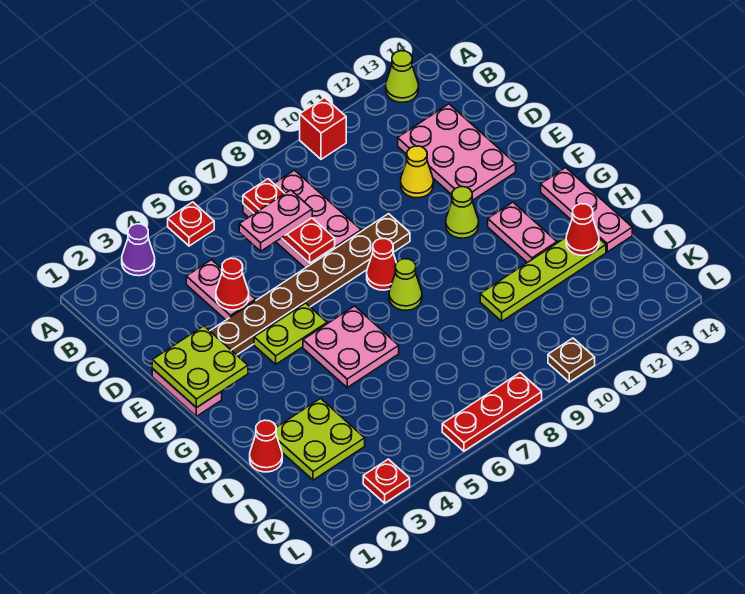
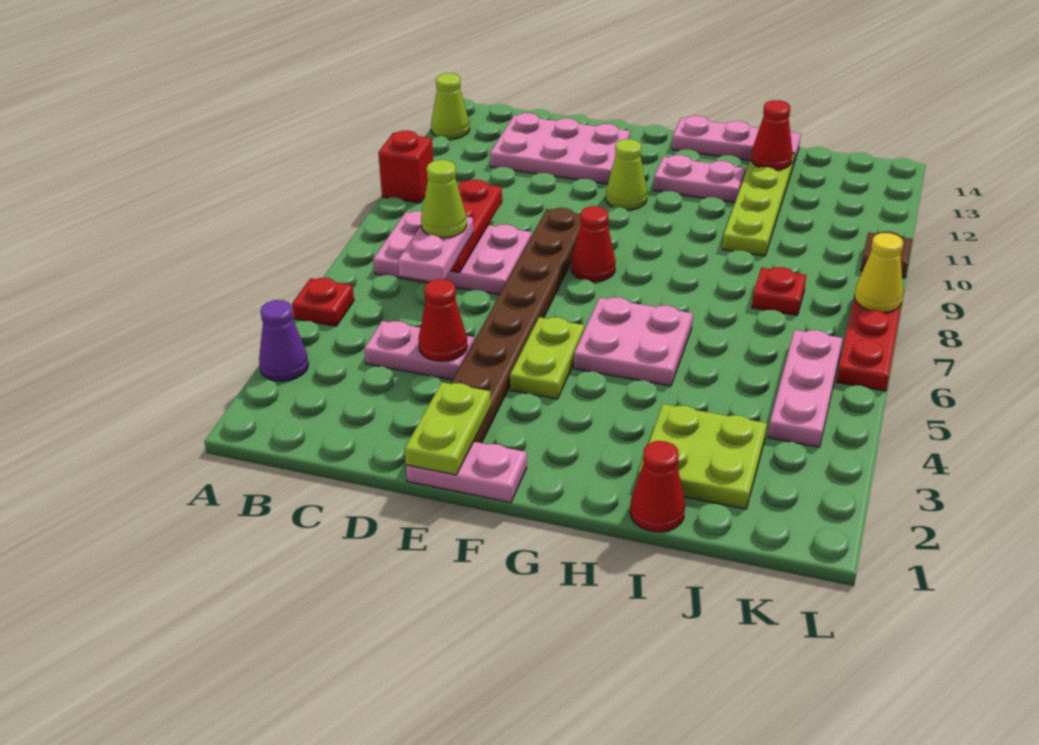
red plate B7:D7 level 2 -> red plate C7:C9 level 2
yellow cone D11 level 1 -> yellow cone L8 level 2
lime plate E1:F2 level 2 -> lime plate E1:E2 level 2
lime cone G8 level 1 -> lime cone C7 level 4
none -> pink plate K4:K6 level 1
red plate L3 level 1 -> red plate J8 level 1

